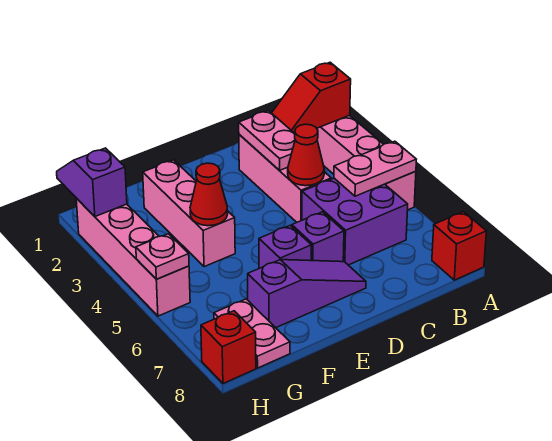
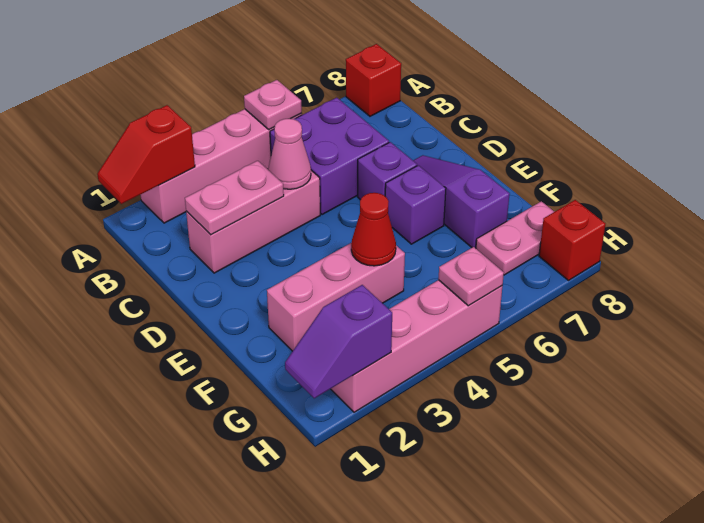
red slope A2:B2 level 2 top A -> red slope A1:A2 level 2 top 2
pink plate A5:B5 level 2 -> pink plate A5 level 2
red cone C4 level 2 -> pink cone C4 level 2

